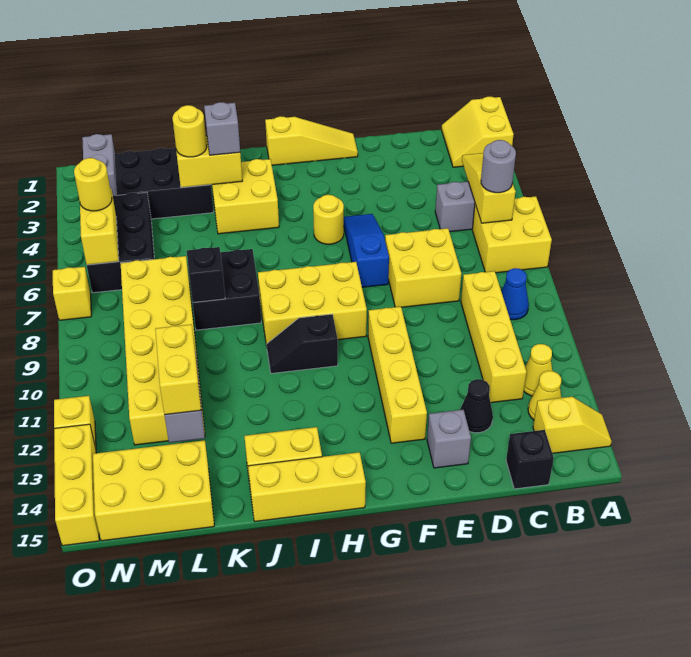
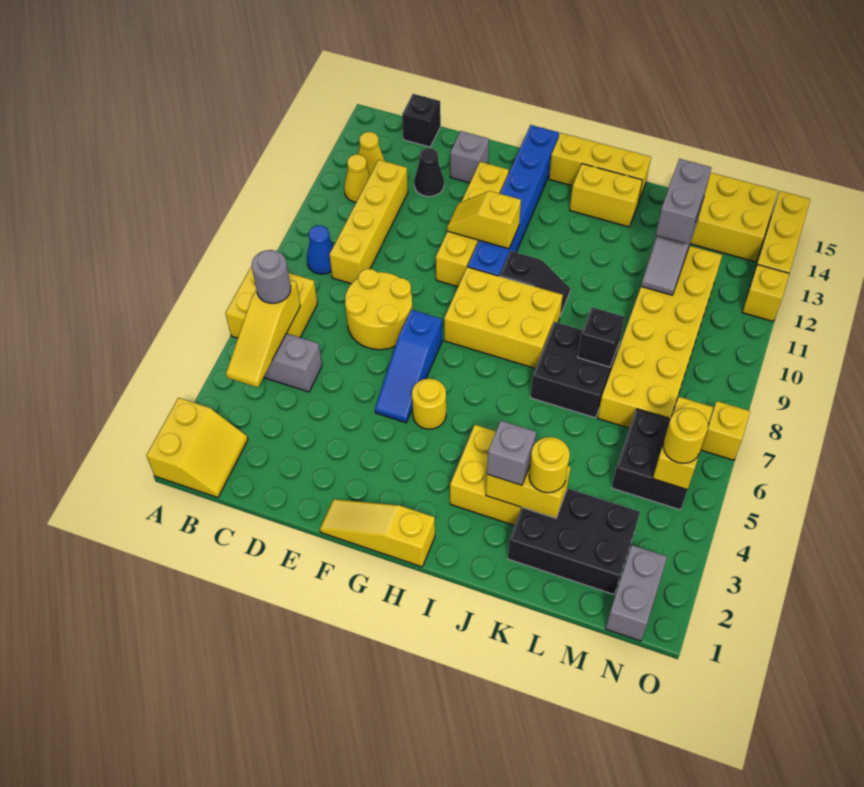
yellow slope A14:B14 level 1 top B -> yellow slope F11:G11 level 2 top G
yellow brick D7:E8 level 1 -> yellow round brick D7:E8 level 1
none -> blue brick G10:G15 level 1
yellow brick L12:L13 level 3 -> grey brick L12:L13 level 3
black brick M4:N6 level 1 -> black brick M5:N6 level 1

